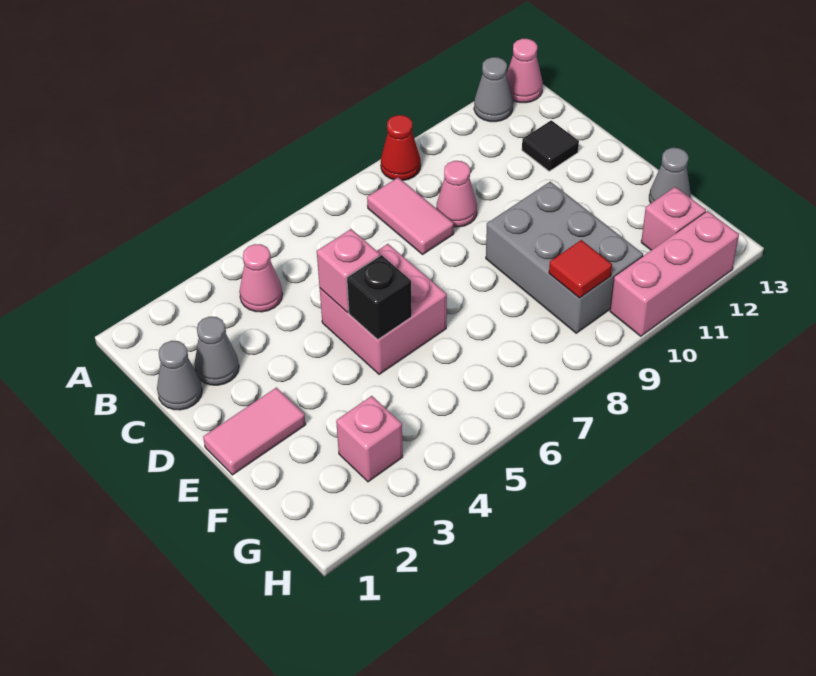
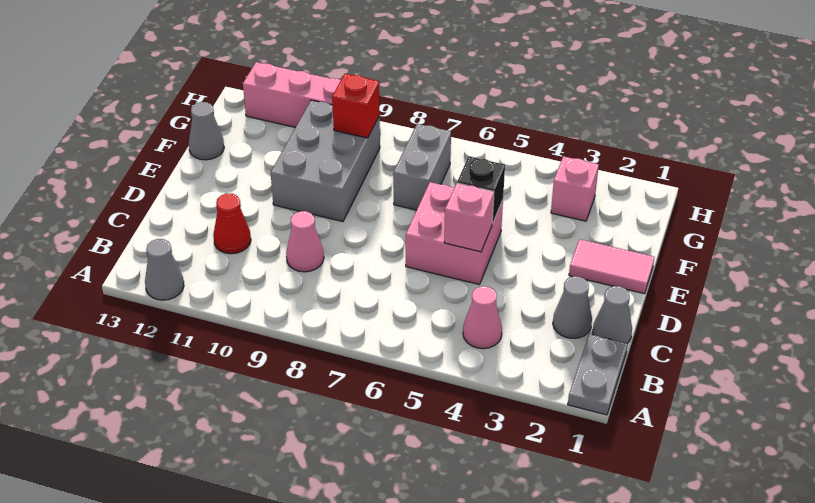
none -> grey plate A1:B1 level 1
red cone A9 level 1 -> red cone C11 level 1
pink cone A13 level 1 -> none
pink tile B8:C8 level 1 -> none
black tile C12 level 1 -> none
none -> grey brick F7:G7 level 1
red tile G9 level 2 -> red brick G9 level 2
pink brick G12 level 1 -> none

